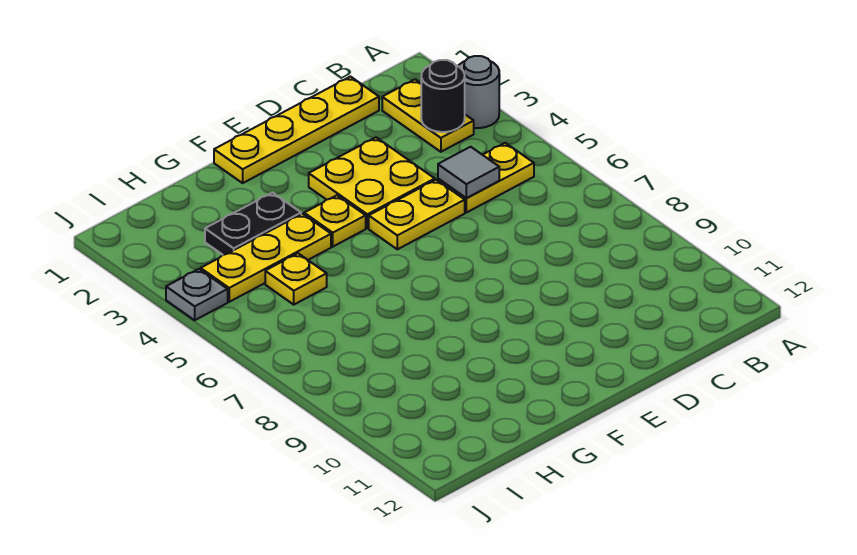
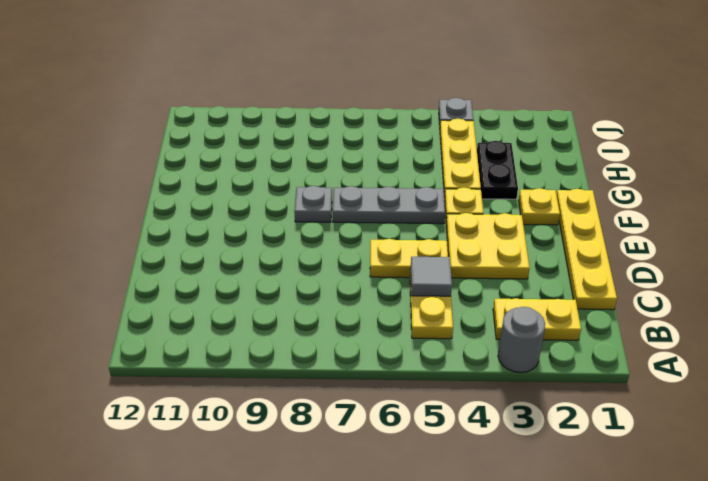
black round brick B3 level 2 -> none
yellow plate D5:E5 level 1 -> yellow plate D5:D6 level 1
none -> grey plate F5:F7 level 1
none -> grey plate F8 level 1
yellow plate H5 level 1 -> yellow plate F2 level 1

